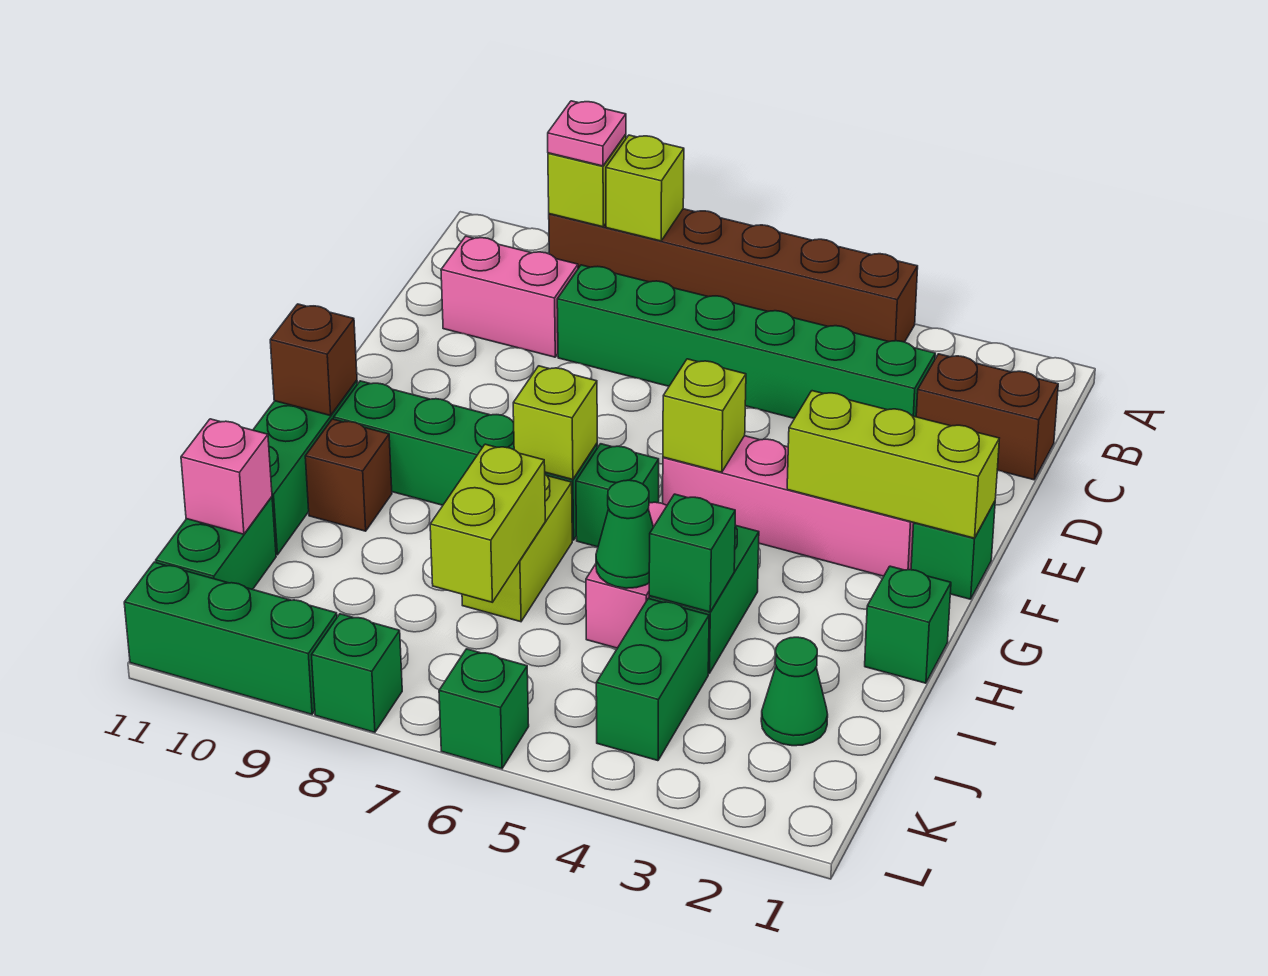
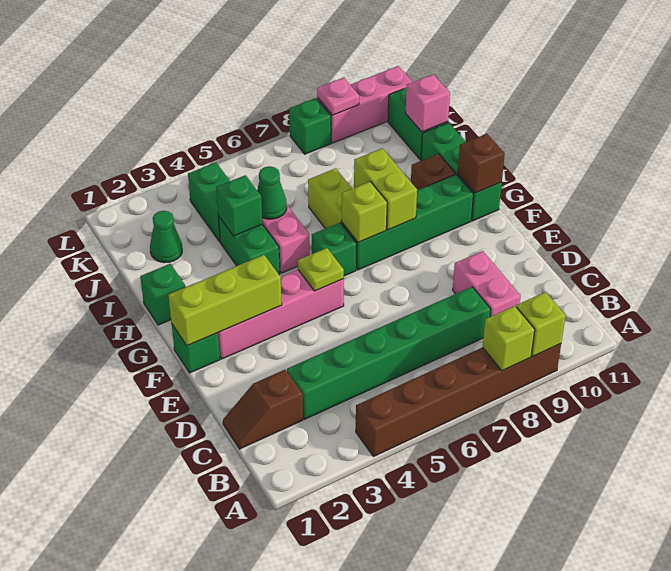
pink plate A9 level 3 -> pink plate L9 level 2
brown brick C1:C2 level 1 -> brown slope C1:C2 level 1 top 2
pink brick C9:C10 level 1 -> pink brick C9:D9 level 1
lime brick F5 level 2 -> lime plate F5 level 2
lime brick I7:J7 level 2 -> lime brick G8:H8 level 2
green brick L6 level 1 -> none
green brick L9:L11 level 1 -> pink brick L9:L11 level 1

